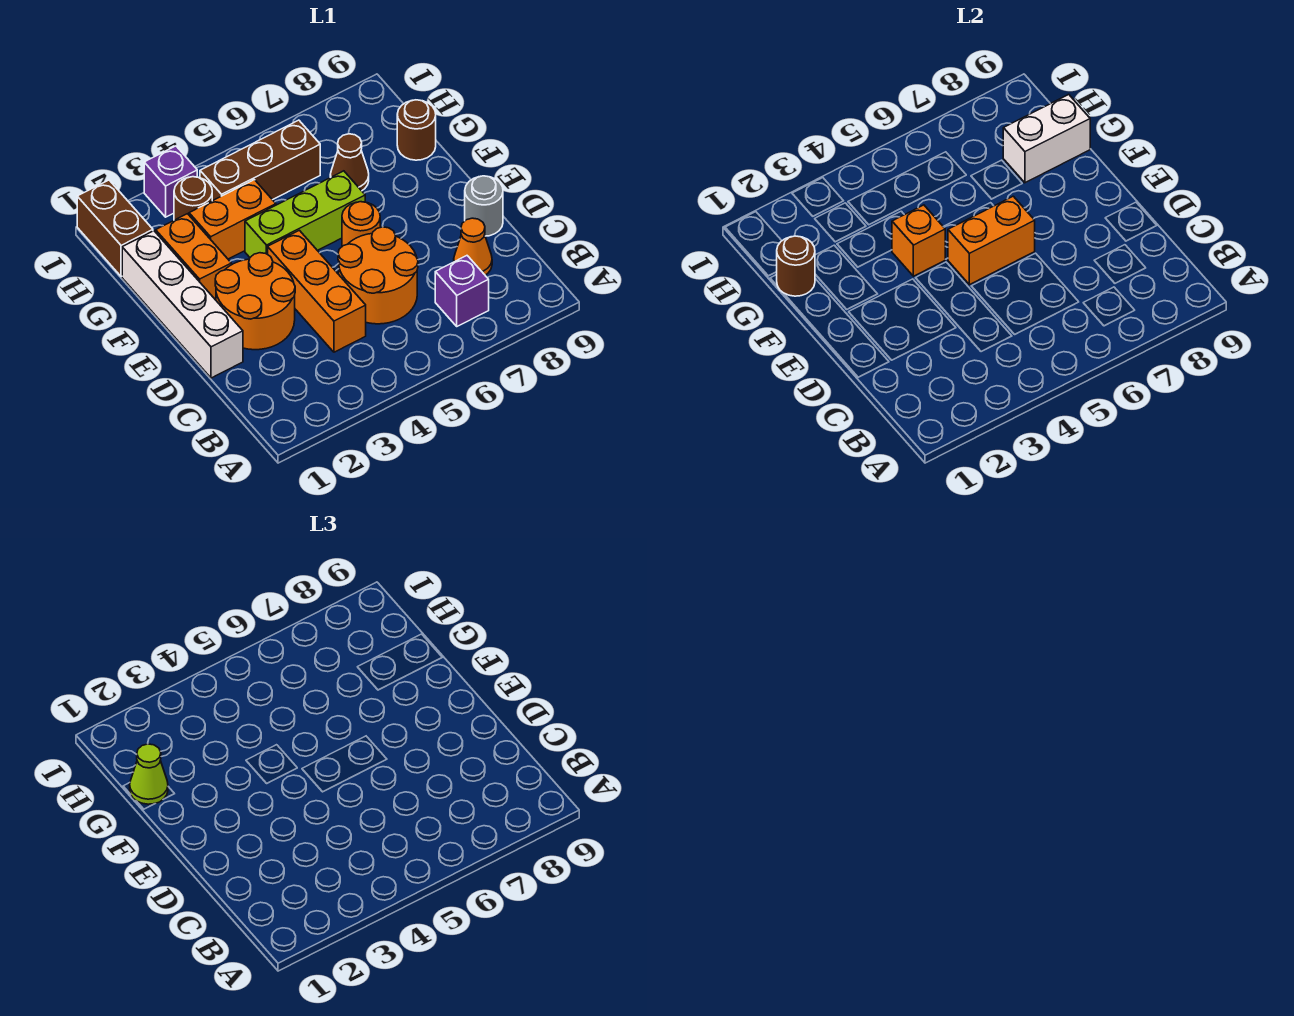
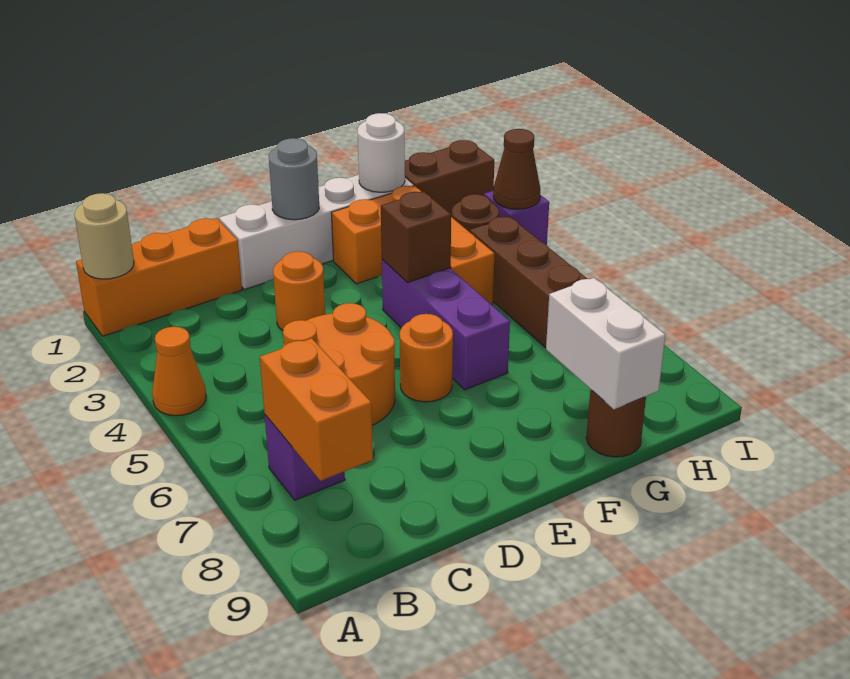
none -> tan round brick A1 level 2
orange brick C4:E4 level 1 -> orange brick A1:C1 level 1
orange cone C8 level 1 -> orange cone A4 level 1
orange round brick D2:E3 level 1 -> orange round brick D3 level 1
grey round brick D9 level 1 -> grey round brick E1 level 2
orange brick E5:E6 level 2 -> orange brick B7:B8 level 2
lime brick F4:F6 level 1 -> purple brick F4:F6 level 1
orange brick F4 level 2 -> brown brick F4 level 2
brown round brick G1 level 2 -> white round brick G1 level 2
lime cone G1 level 3 -> none
brown cone G7 level 1 -> brown cone I3 level 2

